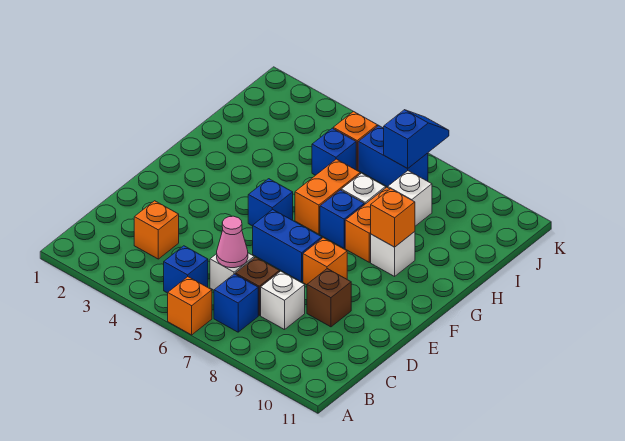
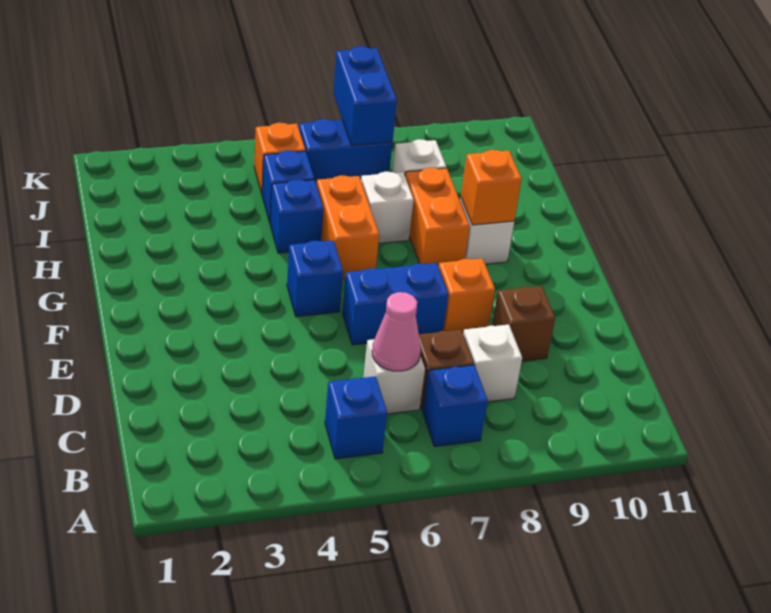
orange brick A6 level 1 -> none
orange brick C3 level 1 -> none
blue brick G7 level 1 -> blue brick H5 level 1
blue slope J7:K7 level 2 top J -> blue brick J7:K7 level 2

